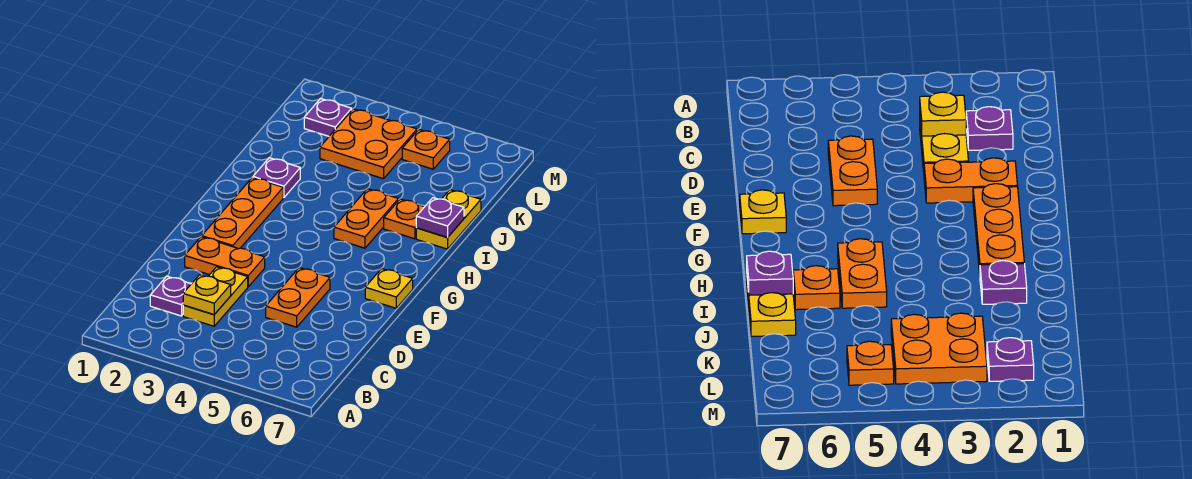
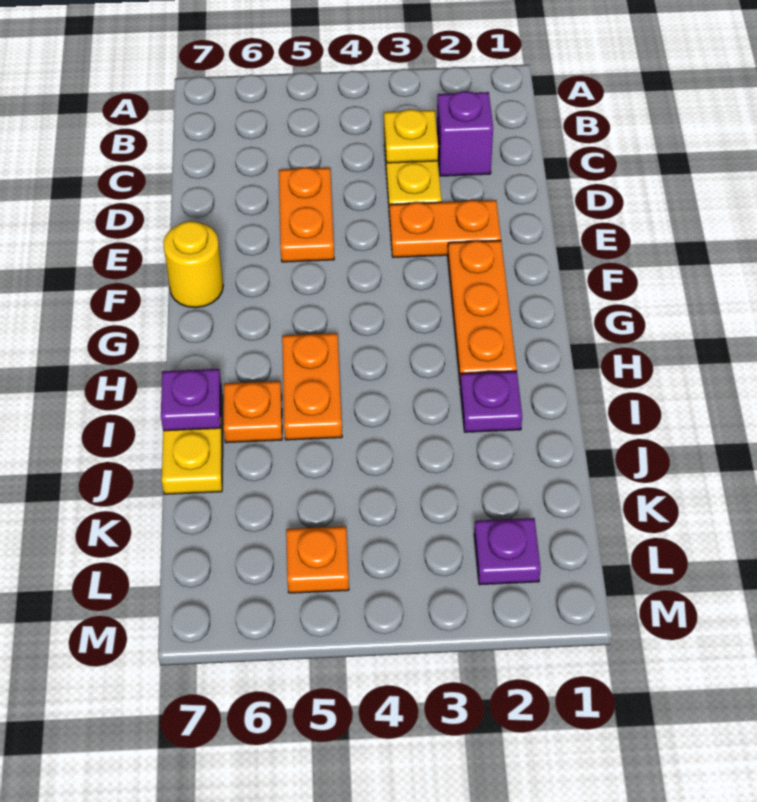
purple plate C2 level 1 -> purple brick C2 level 1
yellow plate F7 level 1 -> yellow round brick F7 level 1
orange plate K3:L4 level 1 -> none

